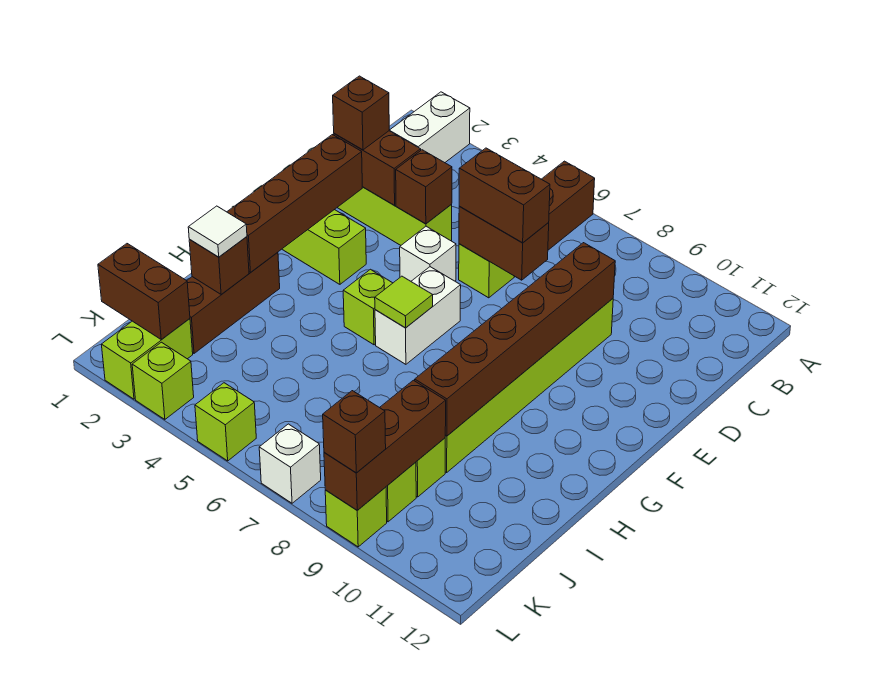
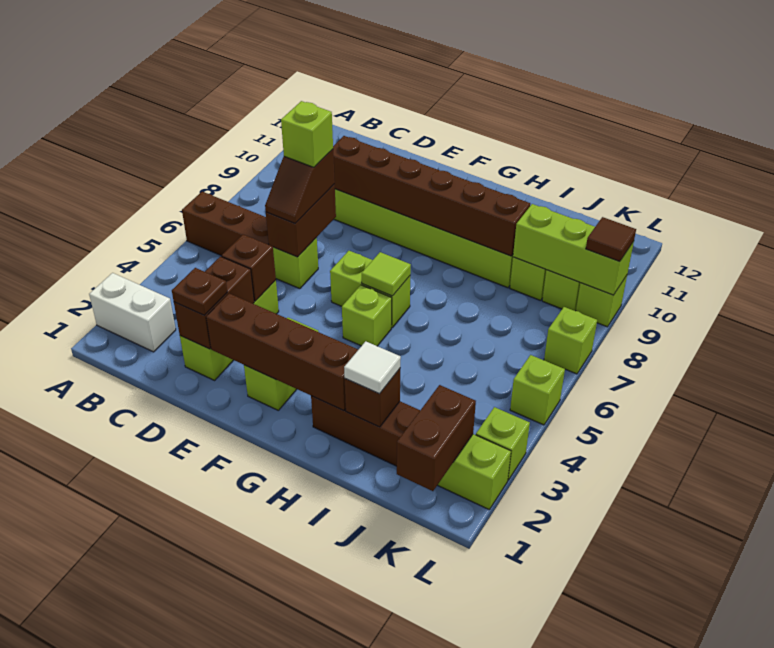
brown brick D2 level 3 -> brown plate D2 level 3
brown brick D6:D7 level 3 -> brown slope D6:D7 level 3 top 7
none -> lime brick D7 level 4
white brick E5 level 1 -> none
white brick F6:G6 level 1 -> lime brick F6:G6 level 1
brown brick J9:L9 level 2 -> lime brick J9:L9 level 2
white brick L7 level 1 -> lime brick L7 level 1
brown brick L9 level 3 -> brown tile L9 level 3

